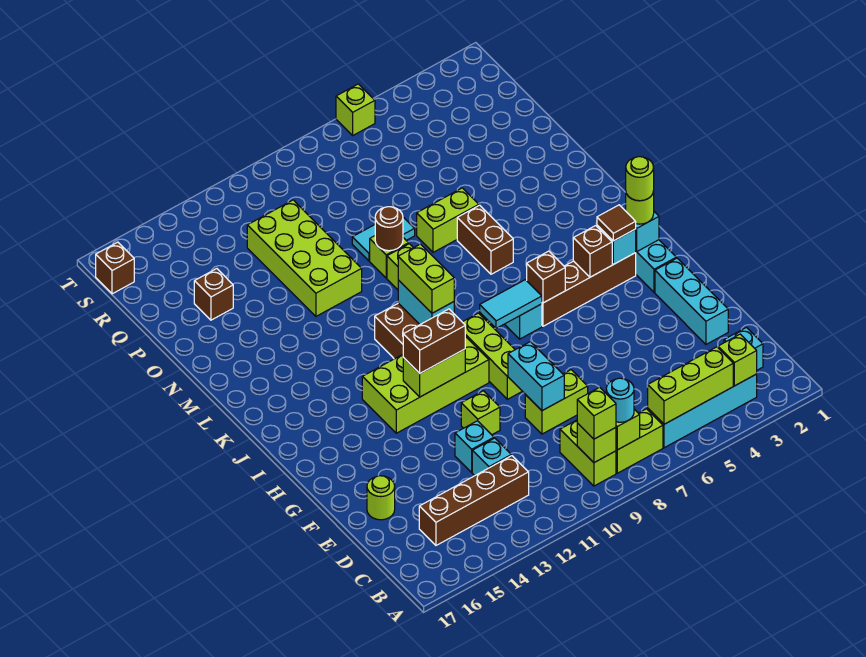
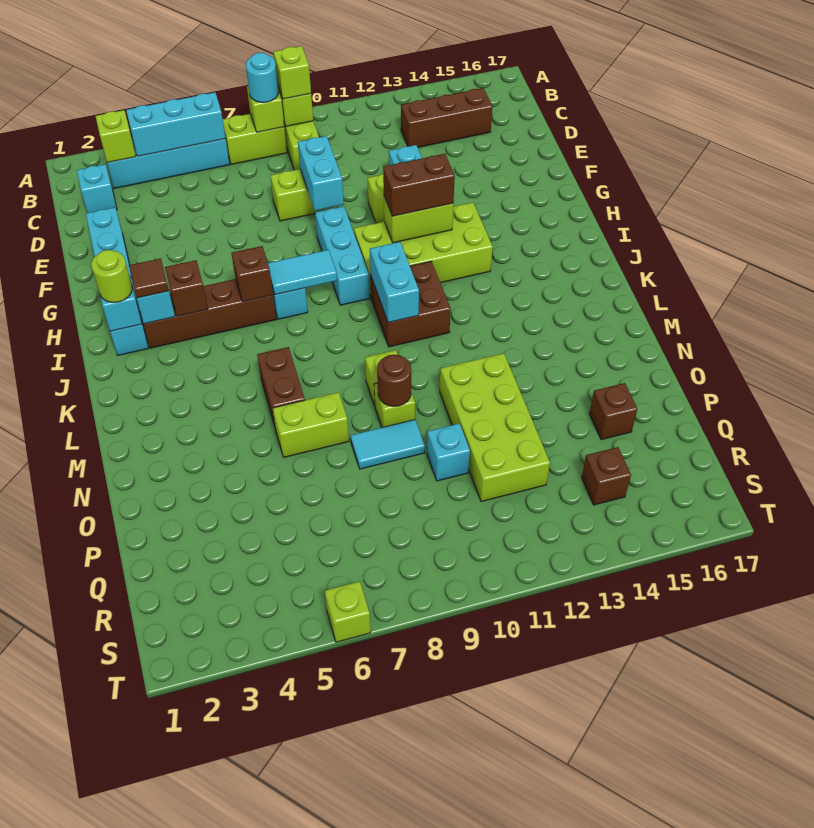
lime brick B4:B6 level 2 -> cyan brick B4:B6 level 2
brown brick C12:C15 level 1 -> brown brick C13:C15 level 1
cyan brick D12 level 1 -> cyan brick P10 level 1
lime round brick E16 level 1 -> none
lime brick G9:I9 level 1 -> cyan brick G9:I9 level 1
lime round brick I2 level 4 -> none
lime brick J10:K10 level 3 -> none
brown brick S17 level 1 -> brown brick R14 level 1

